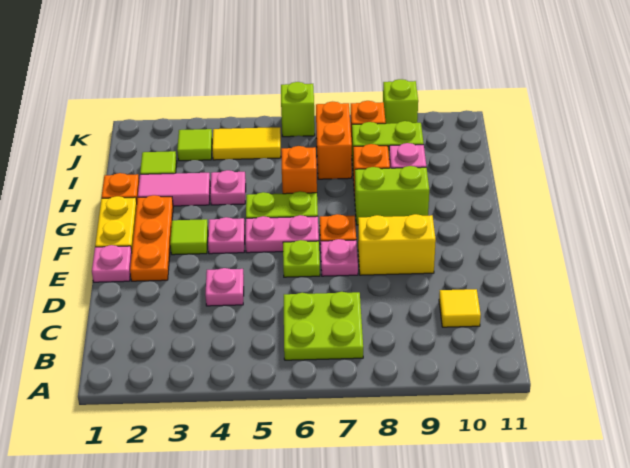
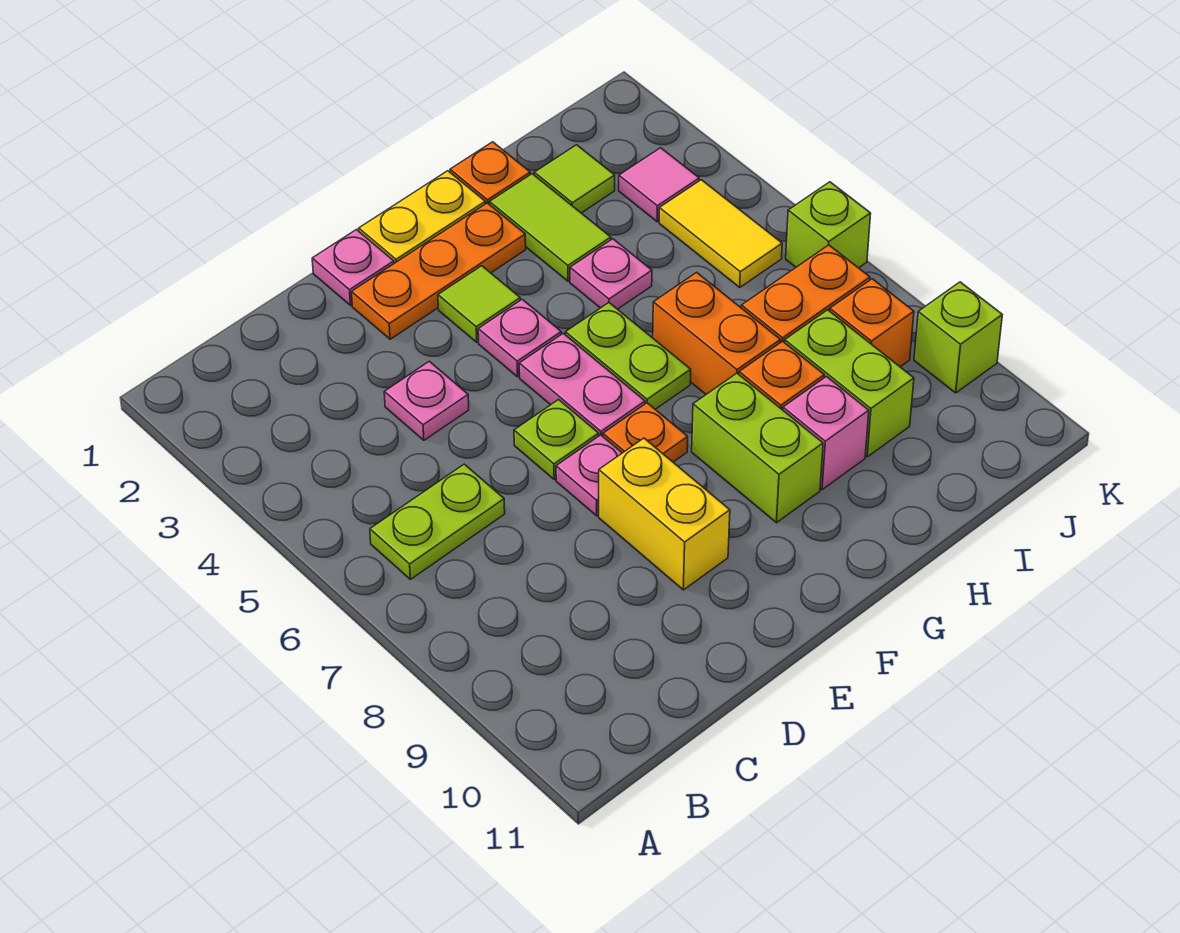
lime plate B6:C7 level 1 -> lime plate B6:C6 level 1
yellow tile C10 level 1 -> none
pink tile H2:H3 level 1 -> lime tile H2:H3 level 1
orange brick H6 level 1 -> orange brick H6:H7 level 1
lime tile J3 level 1 -> pink tile J3 level 1

